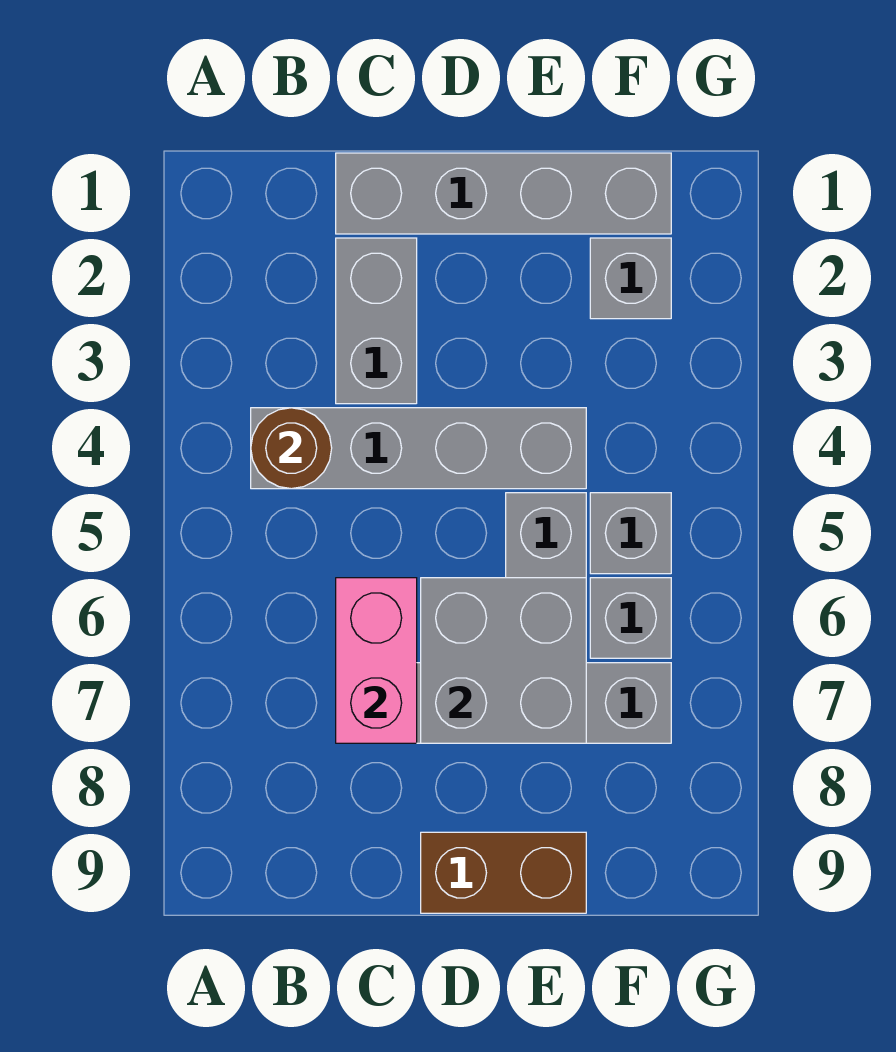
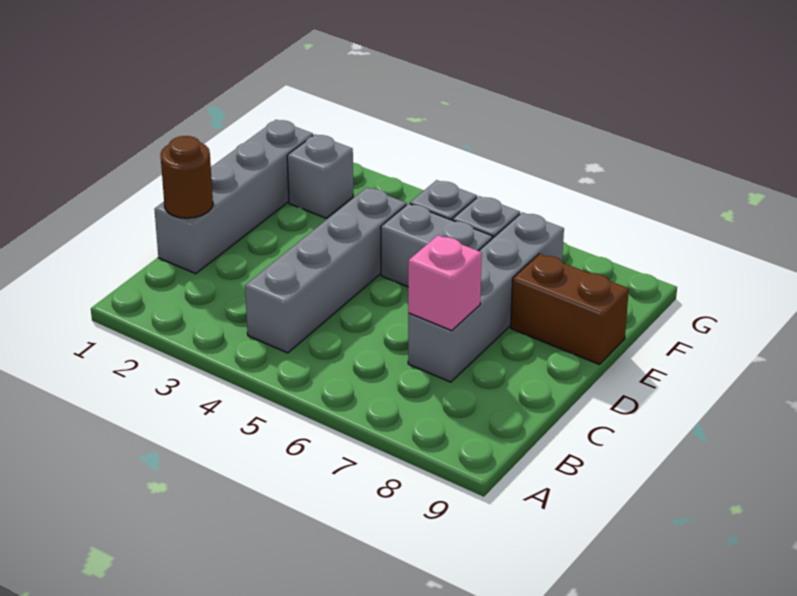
brown round brick B4 level 2 -> brown round brick C1 level 2
grey brick C2:C3 level 1 -> none
pink brick C6:C7 level 2 -> pink brick C7 level 2
grey brick D6:E7 level 2 -> none
brown brick D9:E9 level 1 -> brown brick E8:E9 level 1

